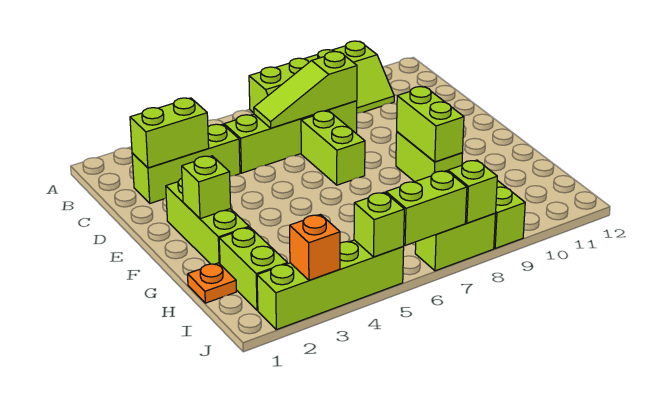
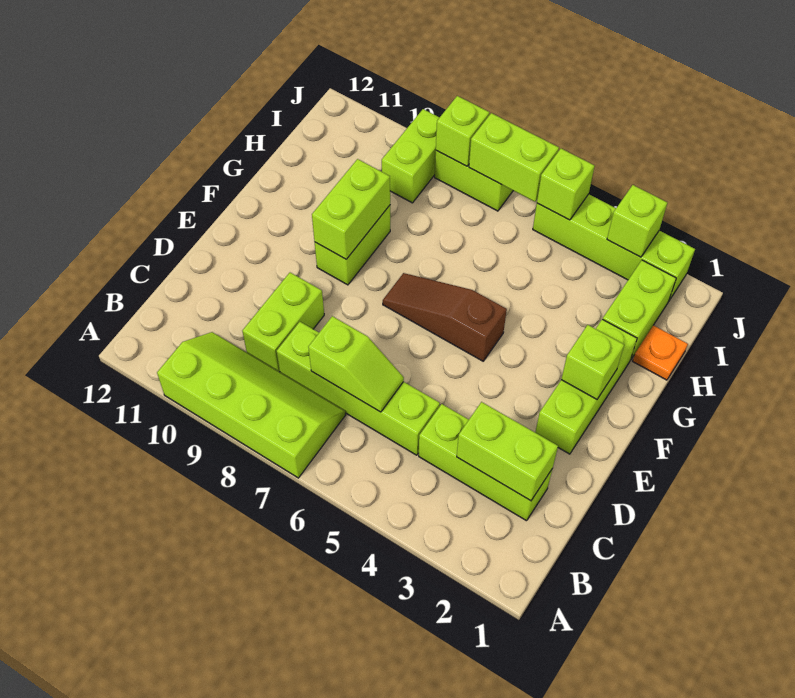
lime slope C6:C8 level 2 top 8 -> lime slope C6:C7 level 2 top 7
lime brick D7:E7 level 1 -> lime brick C9:D9 level 1
none -> brown slope F5:F7 level 1 top 5
orange brick J3 level 2 -> lime brick J3 level 2

